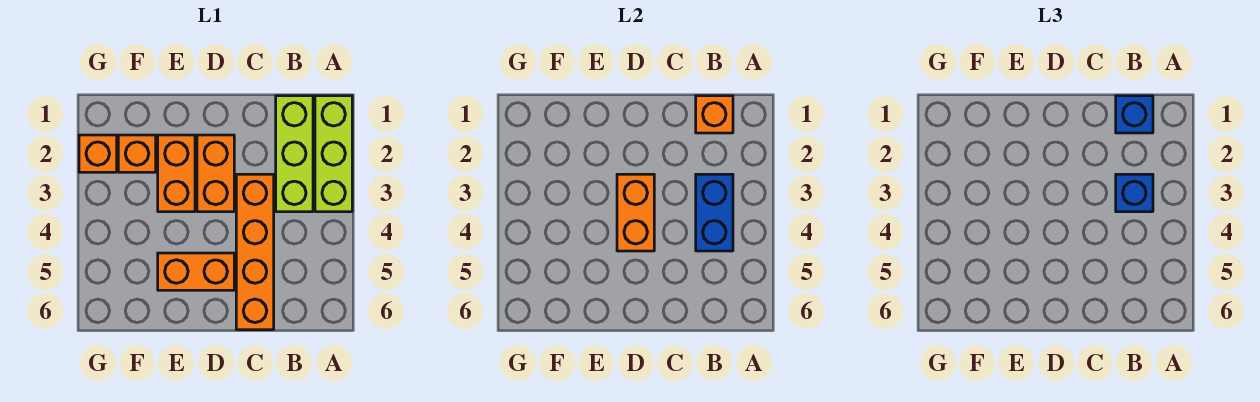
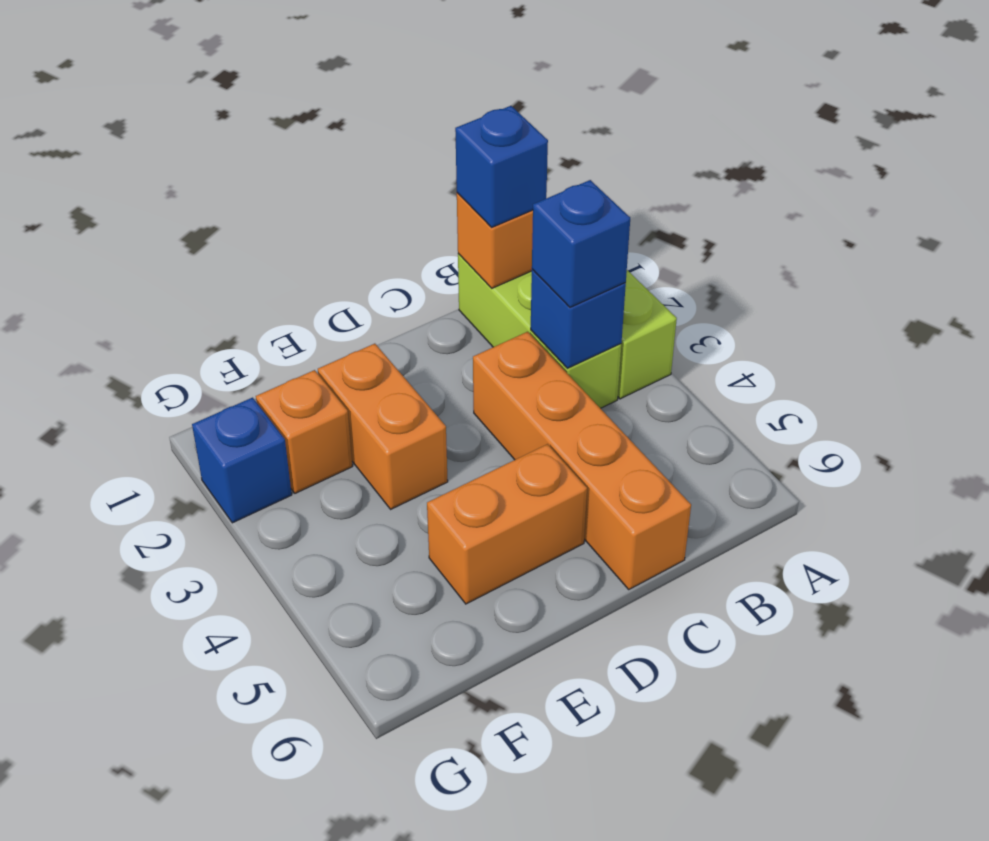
blue brick B3:B4 level 2 -> blue brick B3 level 2
orange brick D2:D3 level 1 -> none
orange brick D3:D4 level 2 -> none
orange brick G2 level 1 -> blue brick G2 level 1

